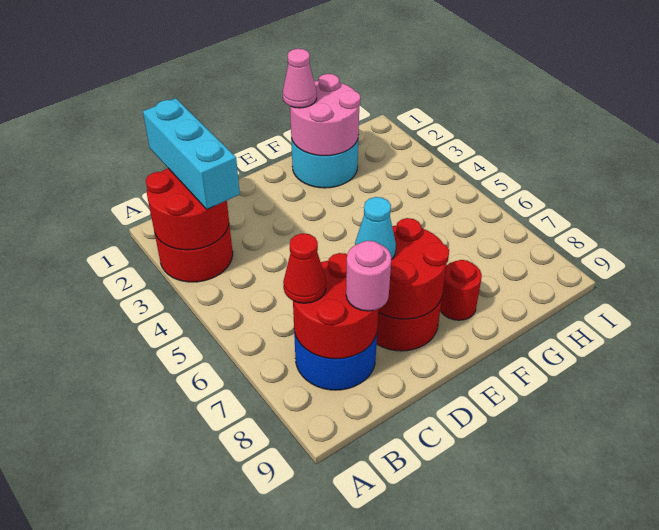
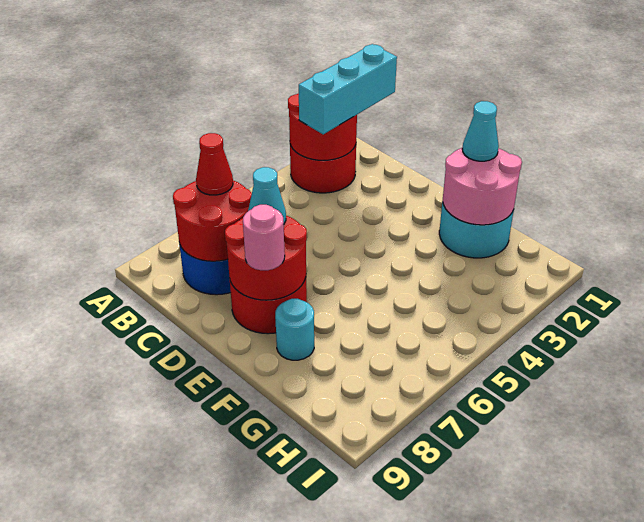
pink round brick C8 level 3 -> pink round brick E8 level 3
pink cone F1 level 3 -> cyan cone F1 level 3
red round brick F8 level 1 -> cyan round brick F8 level 1

